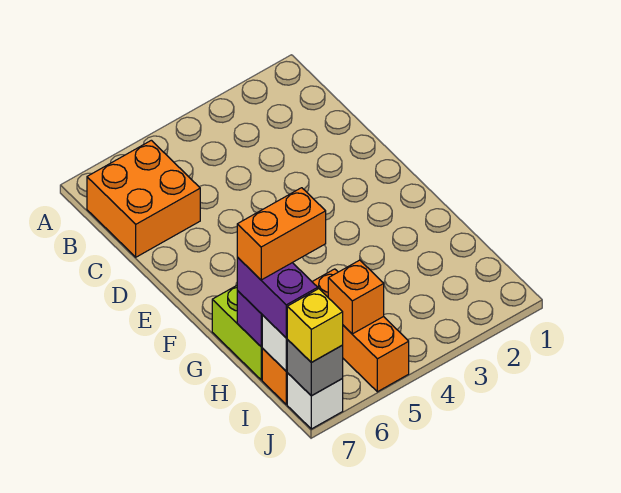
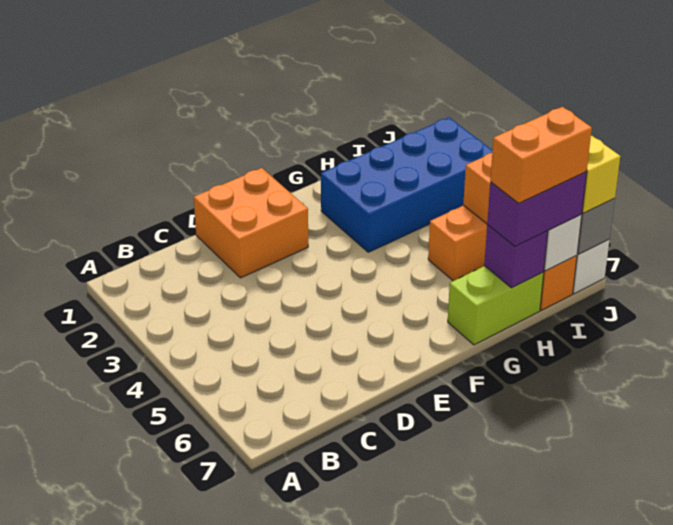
orange brick B6:C7 level 1 -> orange brick D1:E2 level 1
none -> blue brick G2:J3 level 1
orange brick H6:H7 level 4 -> orange brick H7:I7 level 4

